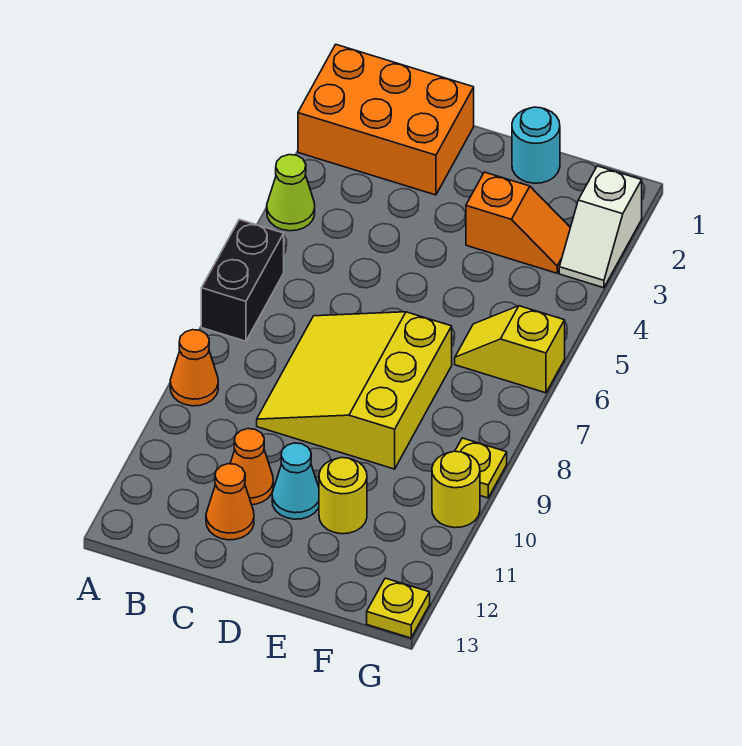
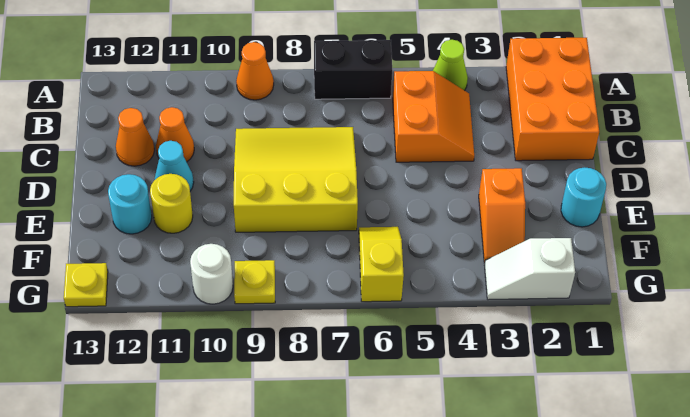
none -> orange slope B4:C5 level 1 top 5
none -> cyan round brick E12 level 1
yellow round brick G10 level 1 -> white round brick G10 level 1

